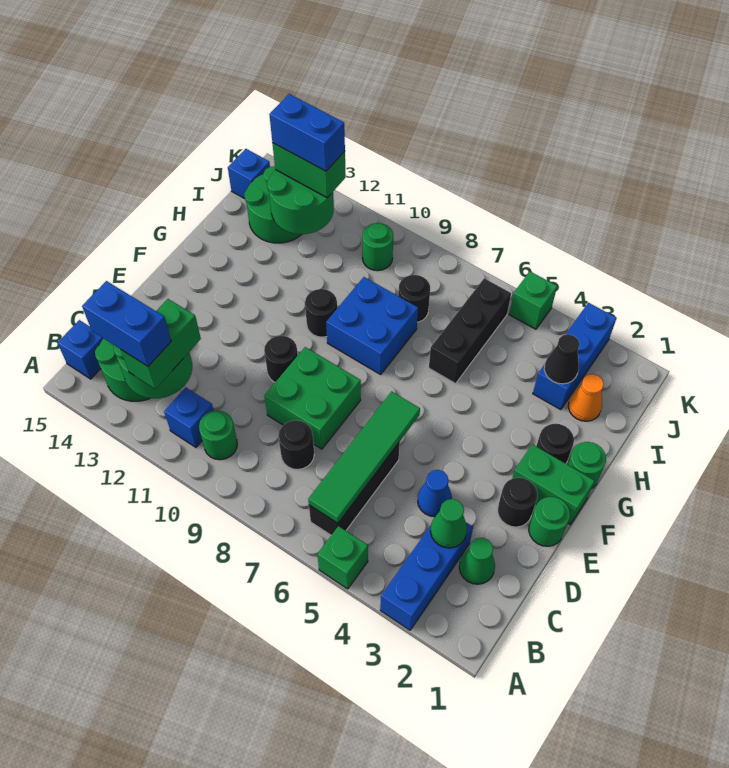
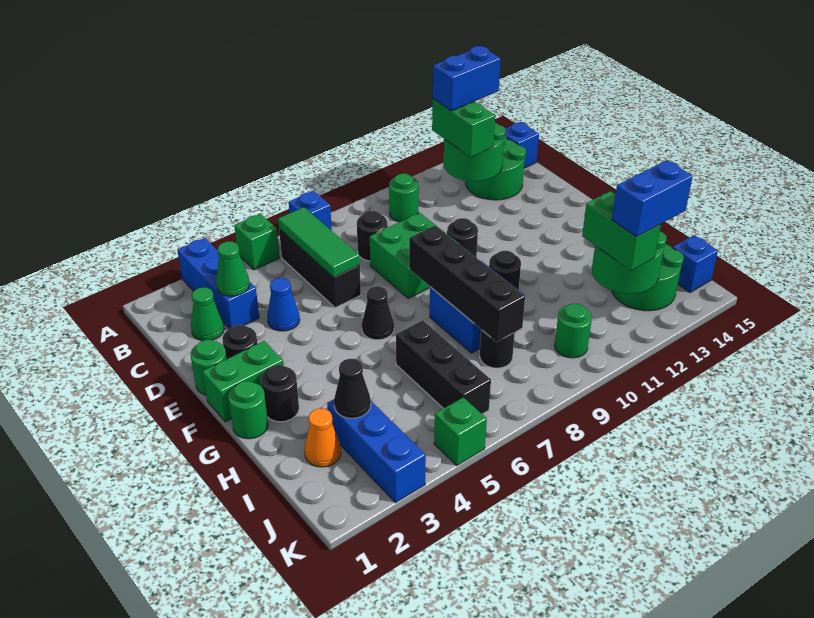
green tile B6:E6 level 2 -> green tile B6:D6 level 2
blue brick B11 level 1 -> blue brick A7 level 1
none -> black cone F6 level 1
none -> black brick F8:I8 level 2
green brick J12:J13 level 3 -> green brick I12:J12 level 3

